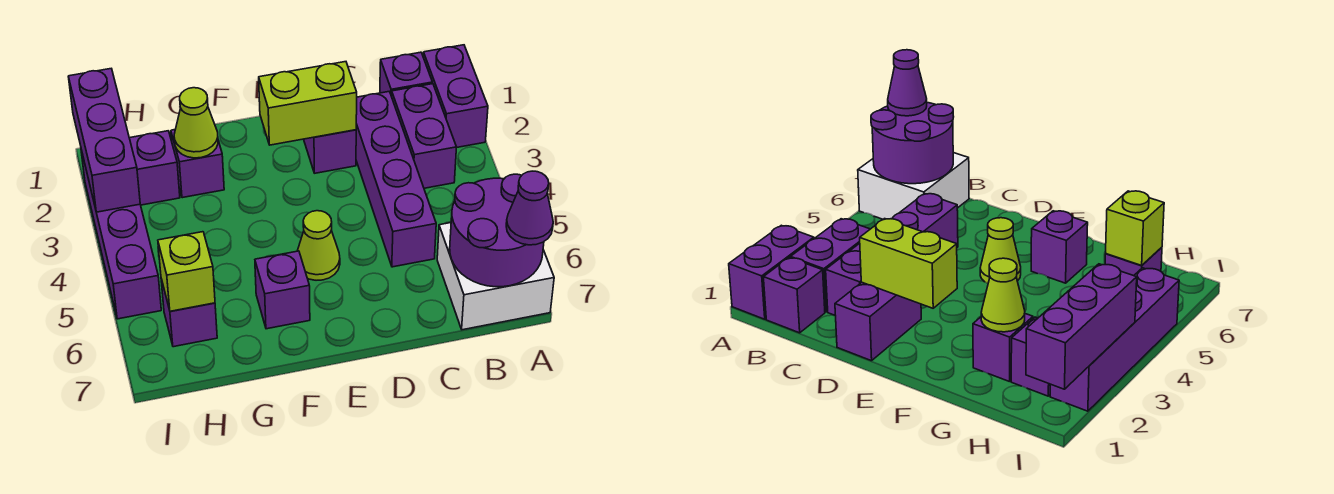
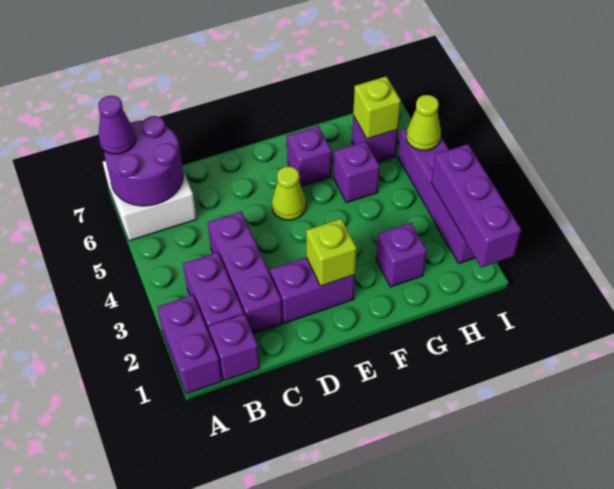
purple brick C2:C5 level 1 -> purple brick C2:C4 level 1
purple brick D1:D2 level 1 -> purple brick D2:E2 level 1
lime brick D2:E2 level 2 -> lime brick E2 level 2
lime cone G2 level 2 -> lime cone I5 level 2
purple brick H2 level 1 -> purple brick G5 level 1

